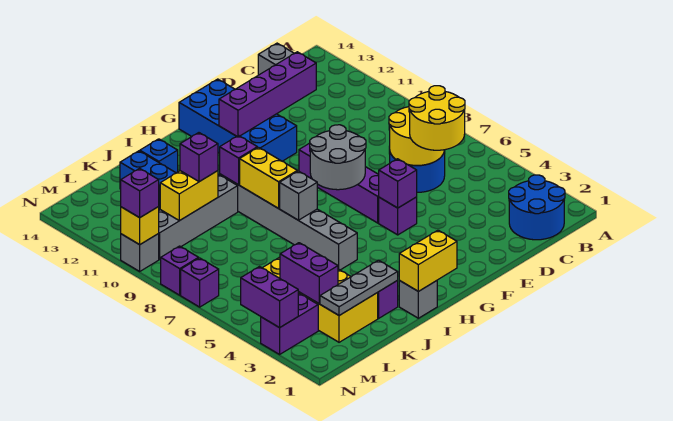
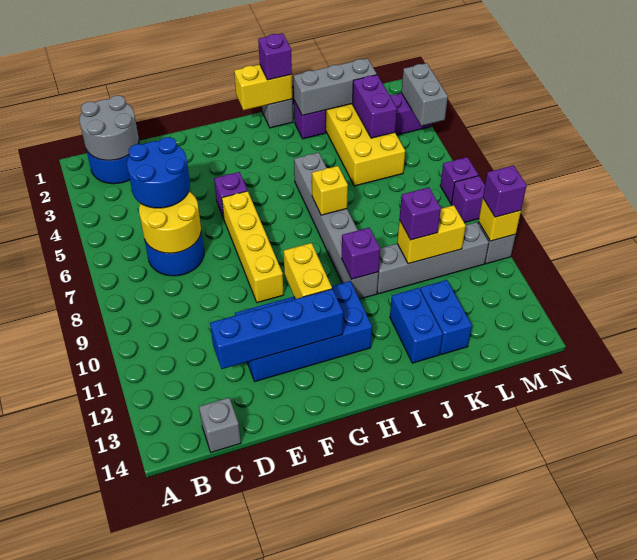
yellow round brick C5:D6 level 3 -> blue round brick C5:D6 level 3
purple brick D12:G12 level 2 -> blue brick D12:G12 level 2
purple brick F5 level 2 -> purple brick I1 level 3
purple brick F6:F9 level 1 -> yellow brick F6:F9 level 1
grey round brick F7:G8 level 2 -> grey round brick B1:C2 level 2
blue brick F11:G14 level 1 -> blue brick E11:H12 level 1
grey brick I7 level 2 -> yellow brick I7 level 2
yellow brick I8:I9 level 2 -> yellow brick G10:G11 level 2
grey plate J2:L2 level 2 -> grey brick J2:L2 level 2
blue brick J13 level 1 -> blue brick J12:J13 level 1
purple brick N3:N4 level 2 -> grey brick N3:N4 level 2

